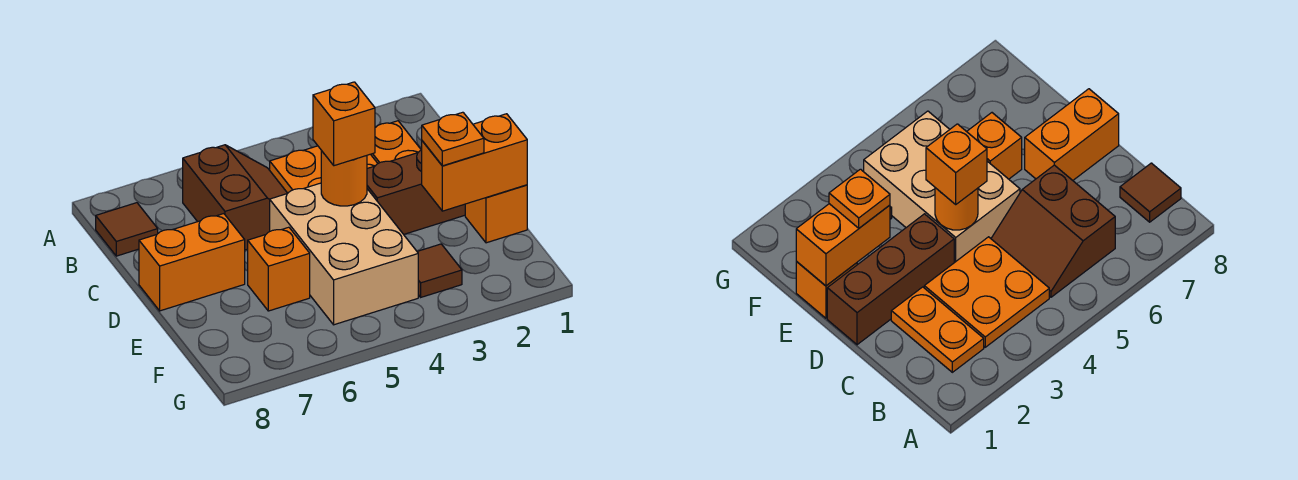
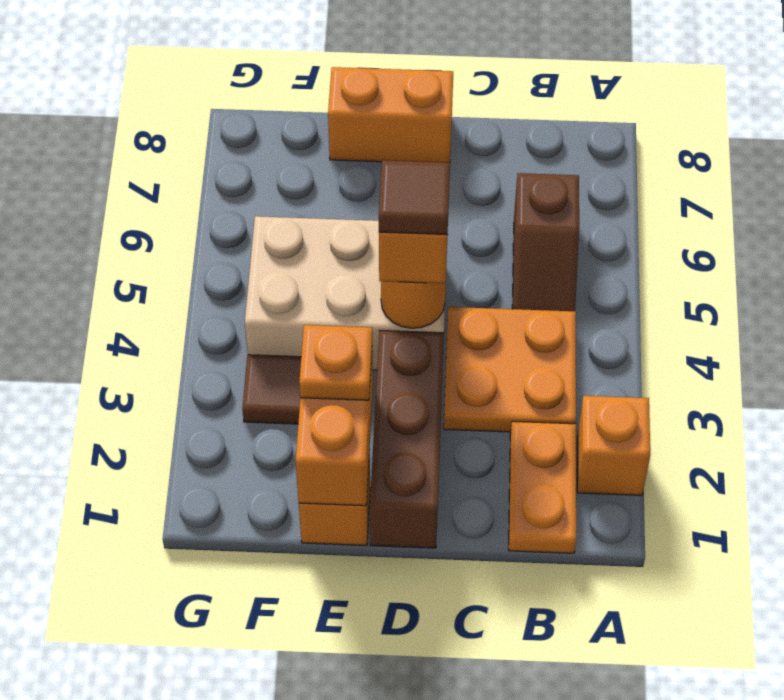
orange plate B2:C2 level 1 -> orange plate B1:B2 level 1
brown slope B5:C6 level 1 top 6 -> brown slope B5:B6 level 1 top 6
brown tile B8 level 1 -> brown tile D4 level 4
orange brick D7:D8 level 1 -> orange brick D8:E8 level 1
orange brick E6 level 1 -> orange brick A2 level 1

